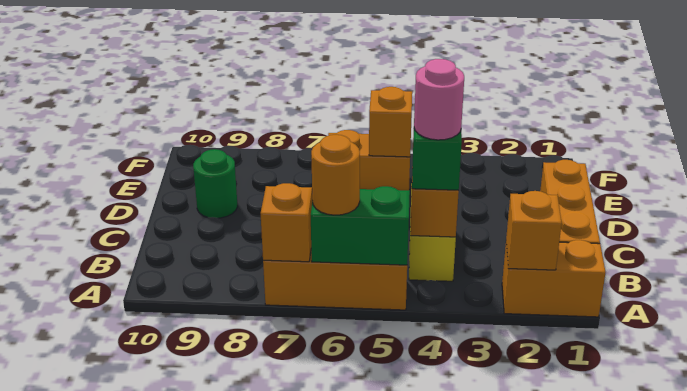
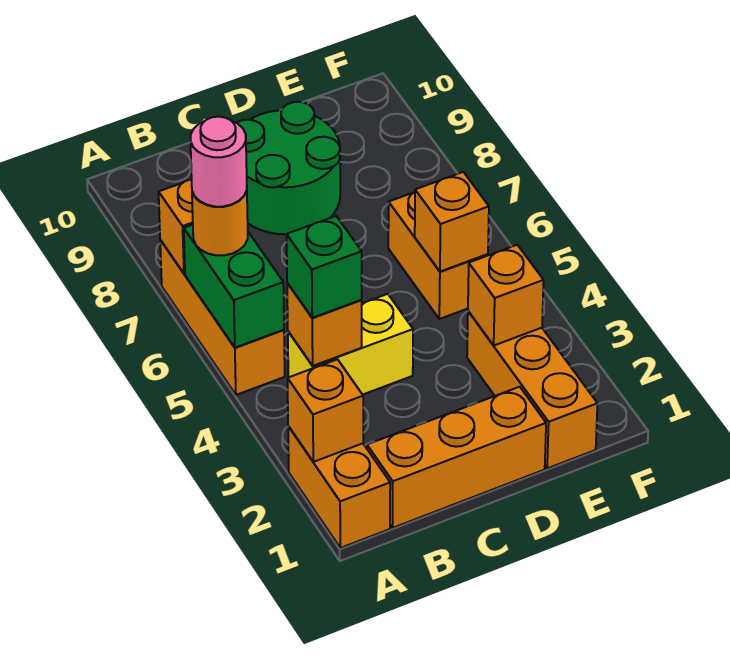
pink round brick B4 level 4 -> pink round brick A6 level 4
green round brick D9 level 1 -> green round brick C8:D9 level 1
none -> orange brick E1:E3 level 1
none -> orange brick E3 level 2

